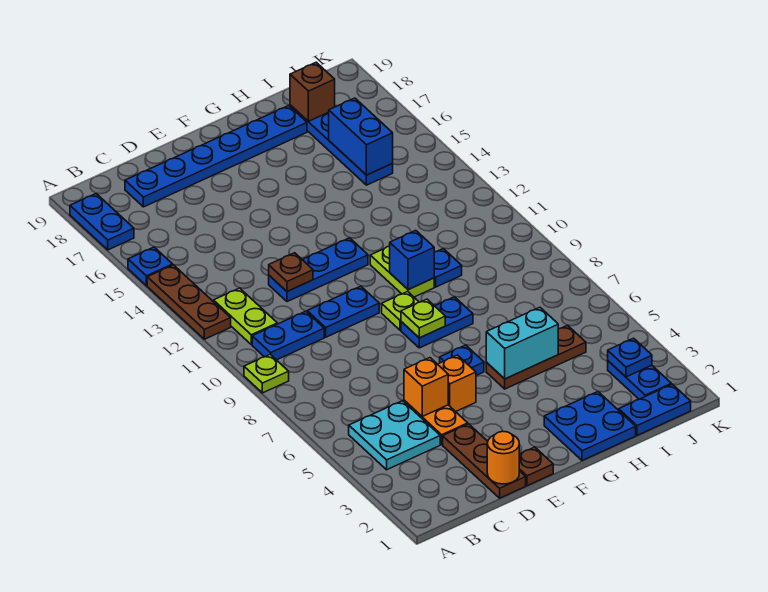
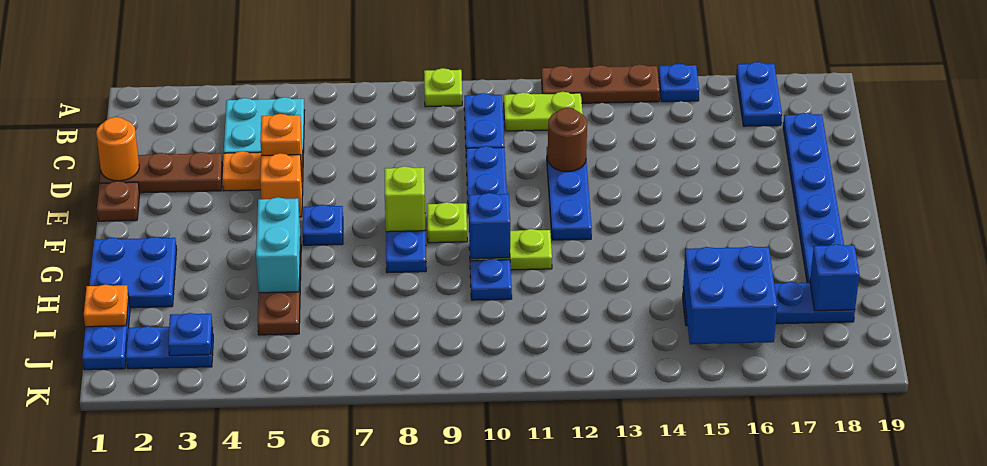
blue plate A17:A18 level 1 -> blue plate A17:B17 level 1
brown plate D12 level 2 -> brown round brick D12 level 2
lime plate F8 level 2 -> lime brick F8 level 2
none -> orange plate I1 level 2
blue brick I15:I16 level 2 -> blue brick I15:J16 level 2
brown brick I18 level 2 -> blue brick I18 level 2

